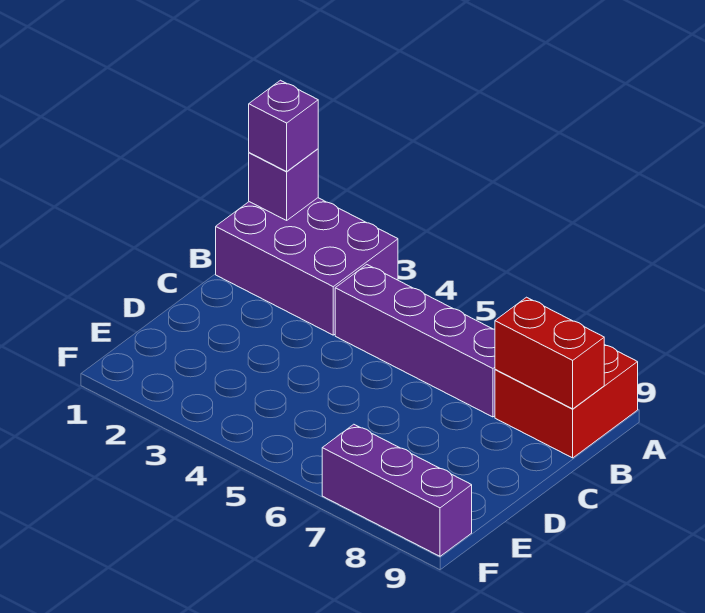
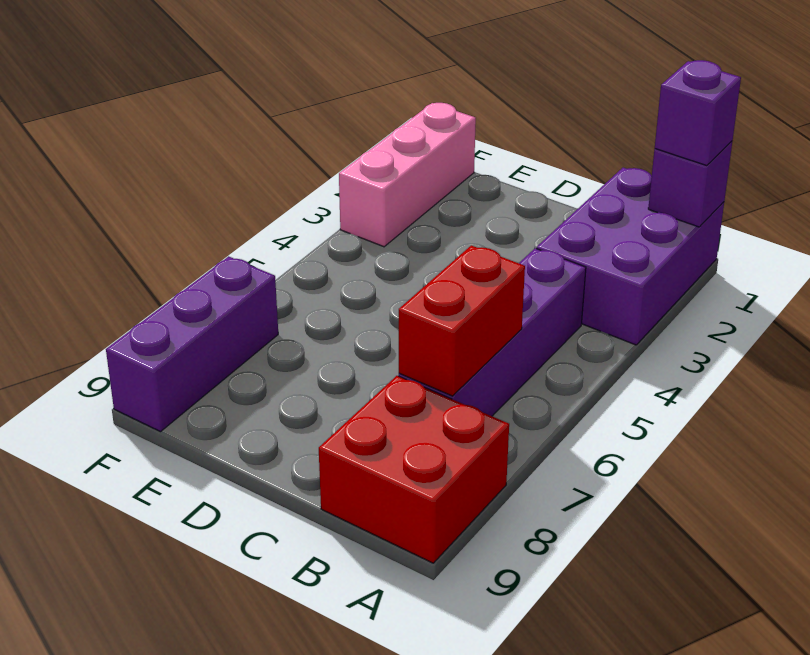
red brick B8:B9 level 2 -> red brick B6:B7 level 2
none -> pink brick F1:F3 level 1

